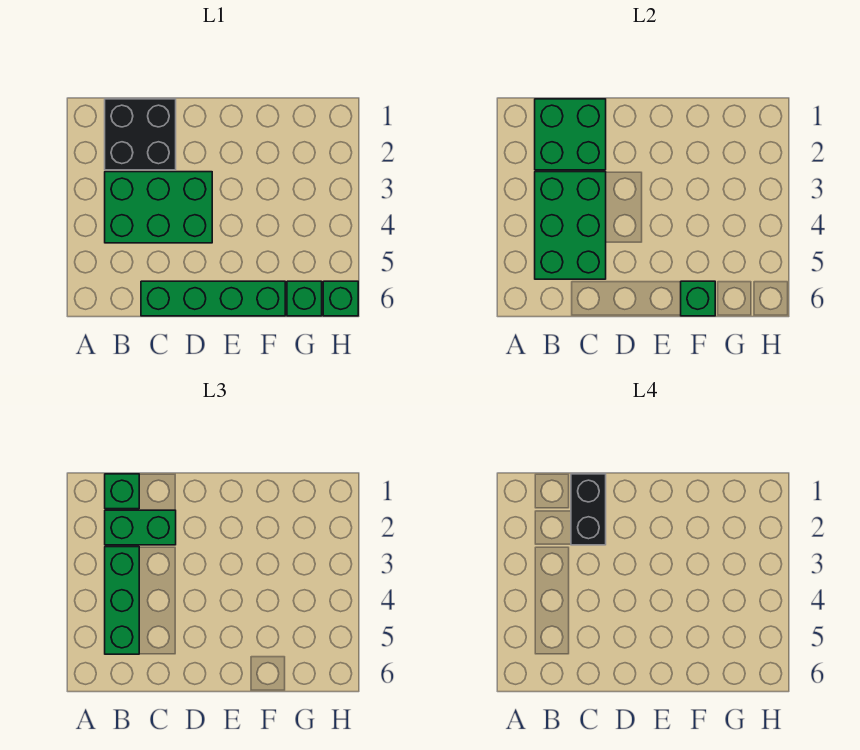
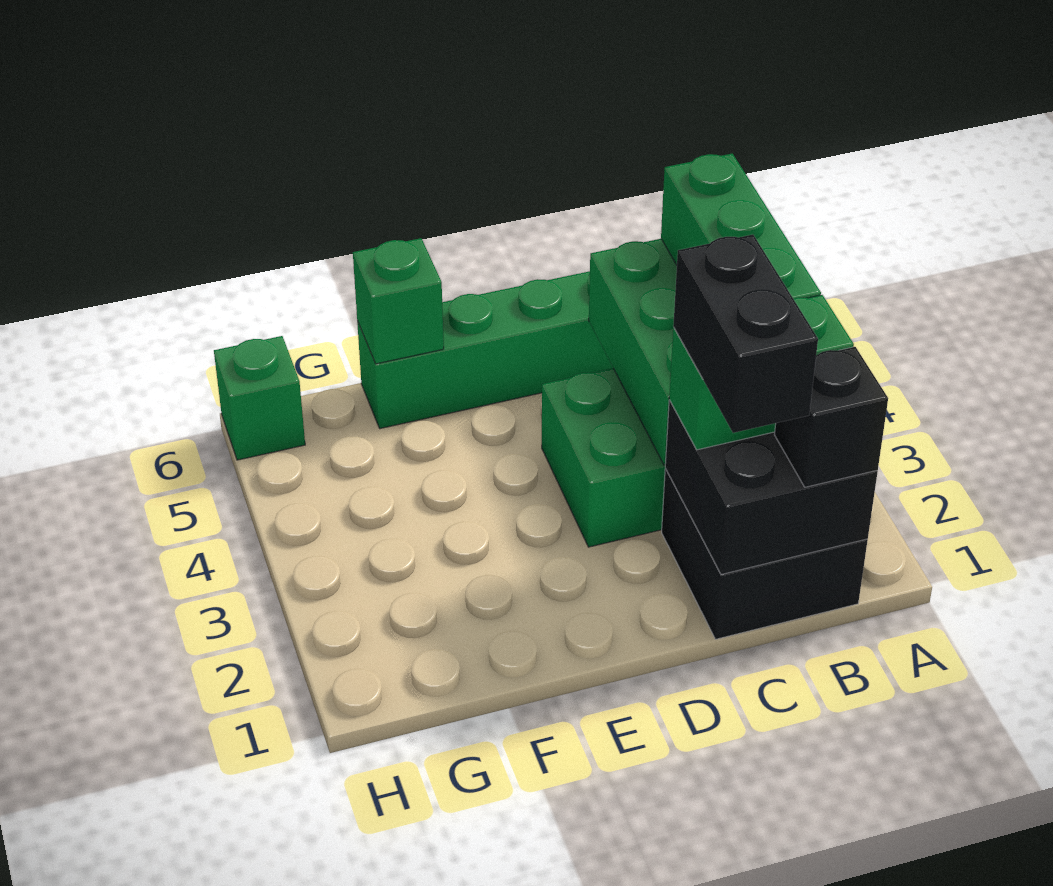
green brick B1:C2 level 2 -> black brick B1:C2 level 2
green brick B1 level 3 -> black brick B1 level 3
green brick G6 level 1 -> none

